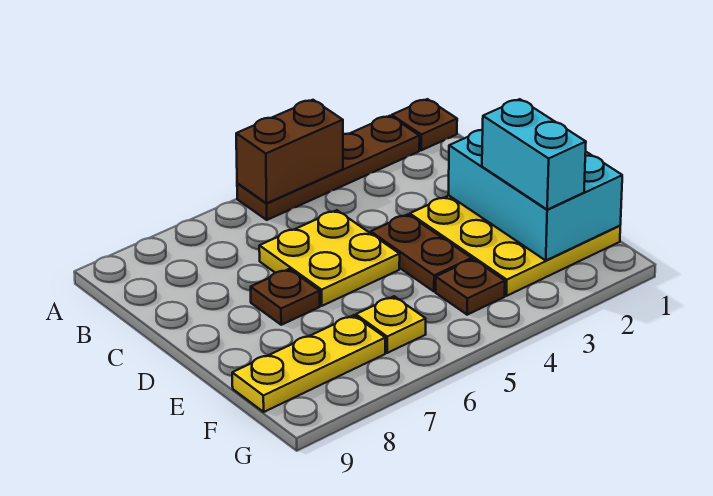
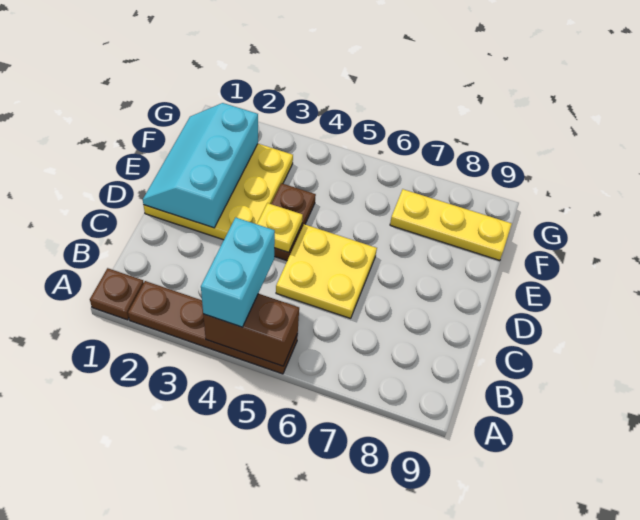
cyan brick D1:F2 level 2 -> cyan slope D1:F2 level 2 top 2
brown plate D7 level 1 -> none
cyan brick E2:F2 level 3 -> cyan brick A4:B4 level 3
brown plate F4 level 1 -> none
yellow plate F6 level 1 -> yellow plate D4 level 2

